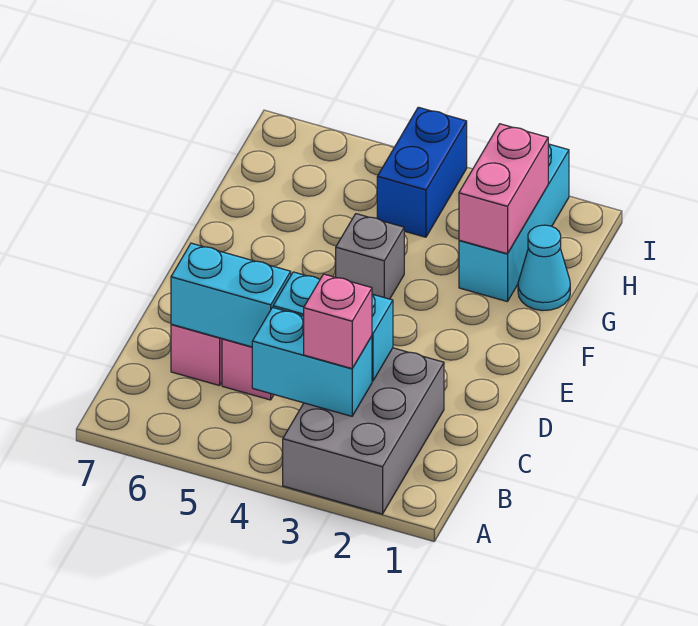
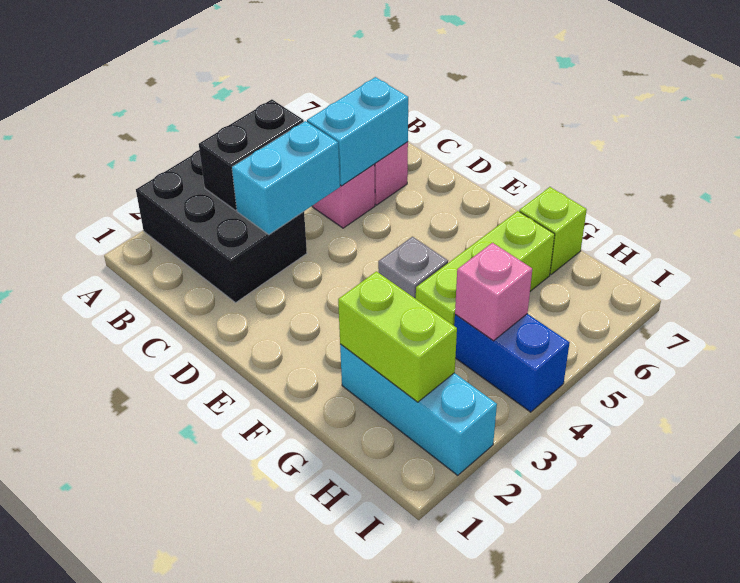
grey brick A2:C3 level 1 -> black brick A2:C3 level 1
cyan brick B3:B4 level 2 -> black brick B3:B4 level 2
pink brick B3 level 3 -> pink brick H4 level 2
cyan cone G1 level 1 -> none
pink brick G2:H2 level 2 -> lime brick G2:H2 level 2
none -> lime brick G4:G6 level 1
none -> lime brick G7 level 1

